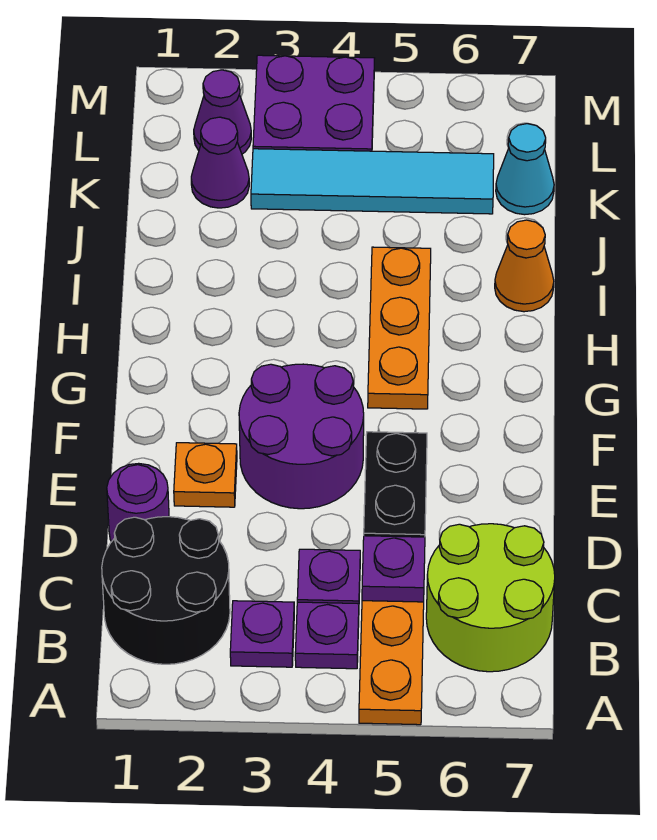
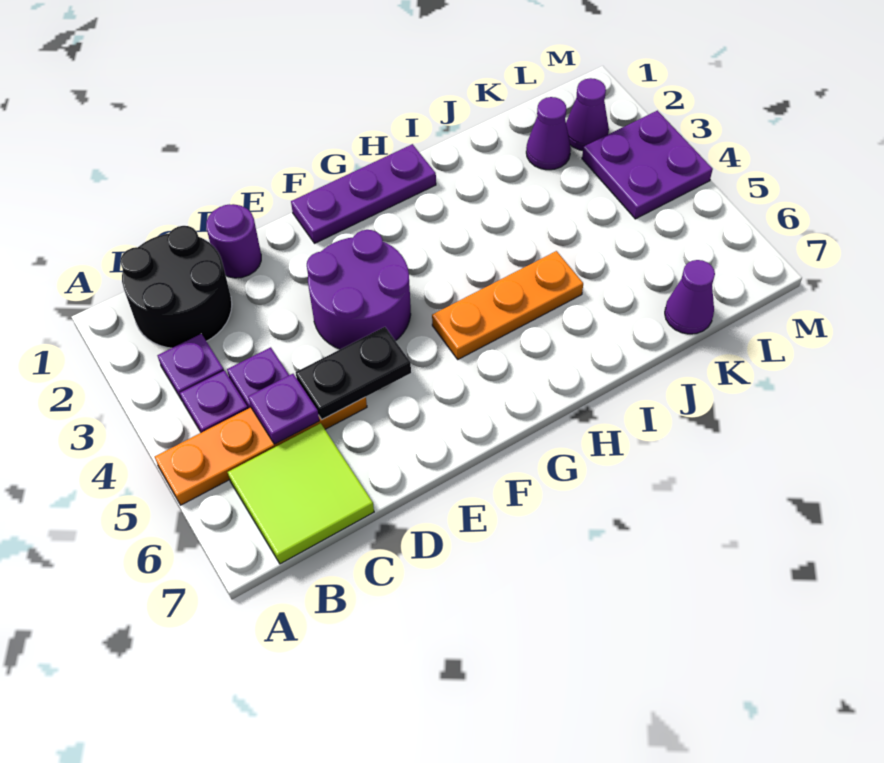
lime round brick B6:C7 level 1 -> lime tile B6:C7 level 1
orange plate E2 level 1 -> none
none -> purple plate F1:H1 level 1
orange cone I7 level 1 -> none
cyan tile K3:K6 level 1 -> none
cyan cone K7 level 1 -> purple cone K7 level 1

